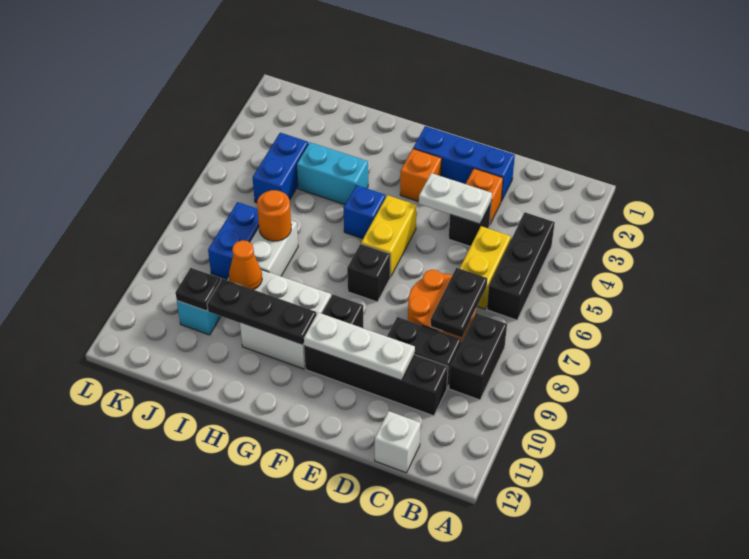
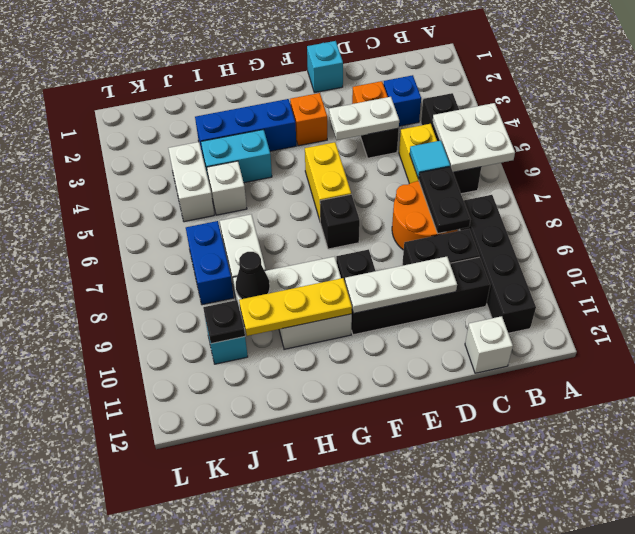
none -> white plate A5:B6 level 2
black brick B8:B9 level 1 -> black brick B8:B11 level 1
none -> cyan tile C6 level 2
blue brick D2:F2 level 1 -> blue brick G3:I3 level 1
none -> cyan brick E1 level 1
blue brick G5 level 1 -> blue brick C3 level 1
black plate G10:I10 level 2 -> yellow plate G10:I10 level 2
none -> white brick I5 level 1
orange round brick I7 level 2 -> none
orange cone I9 level 2 -> black cone I9 level 2
blue brick J4:J5 level 1 -> white brick J4:J5 level 1

